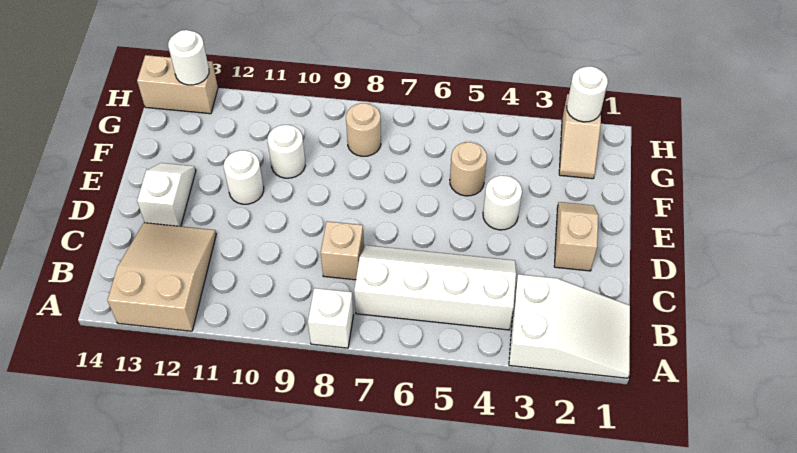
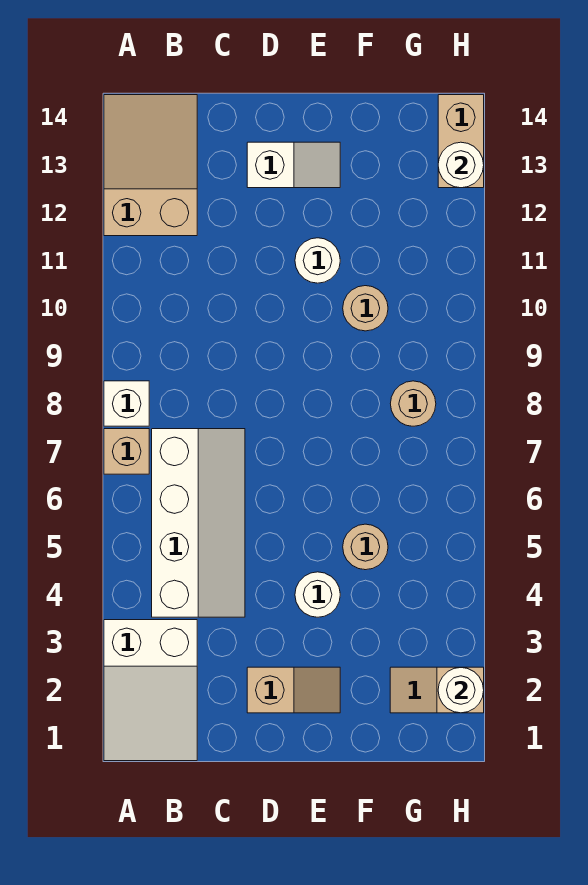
tan slope A12:C13 level 1 top A -> tan slope A12:B14 level 1 top 12
tan brick C8 level 1 -> tan brick A7 level 1
white round brick F10 level 1 -> tan round brick F10 level 1

